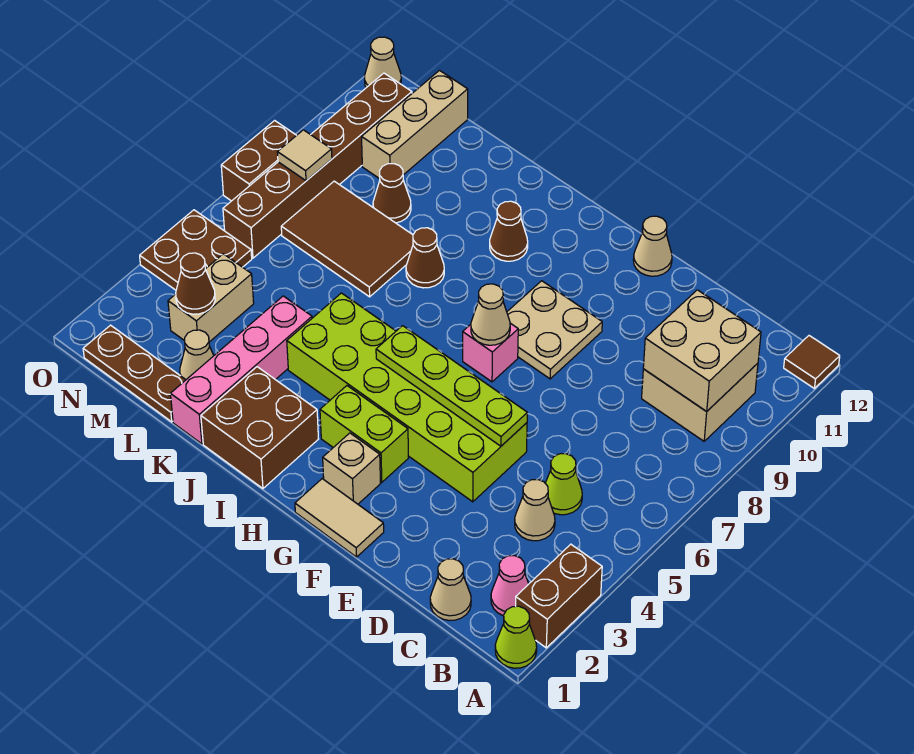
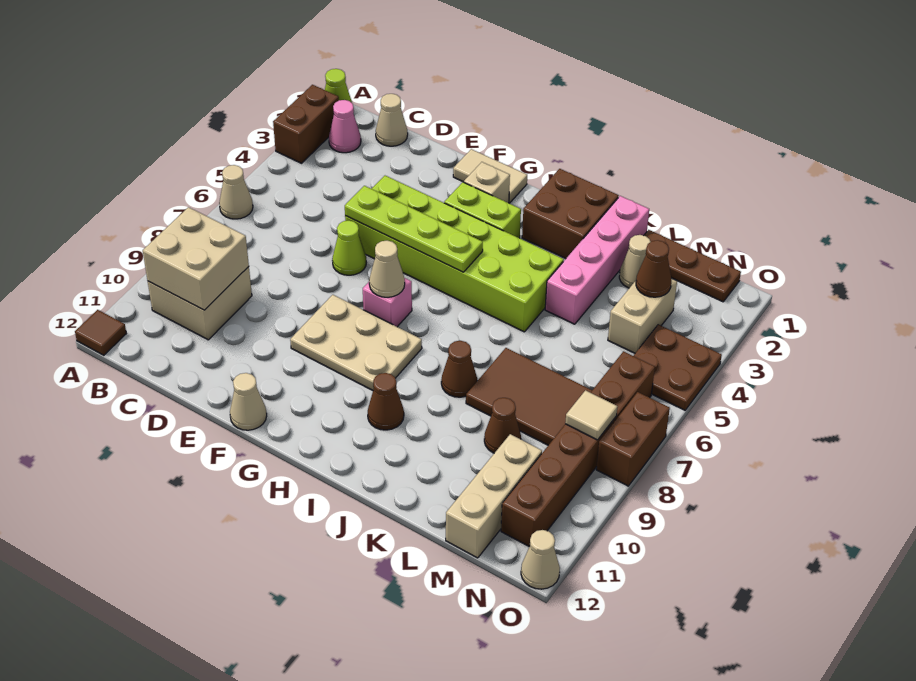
tan cone C4 level 1 -> tan cone A6 level 1
lime cone C5 level 1 -> lime cone E6 level 1
tan plate F8:G9 level 1 -> tan plate F8:H9 level 1

